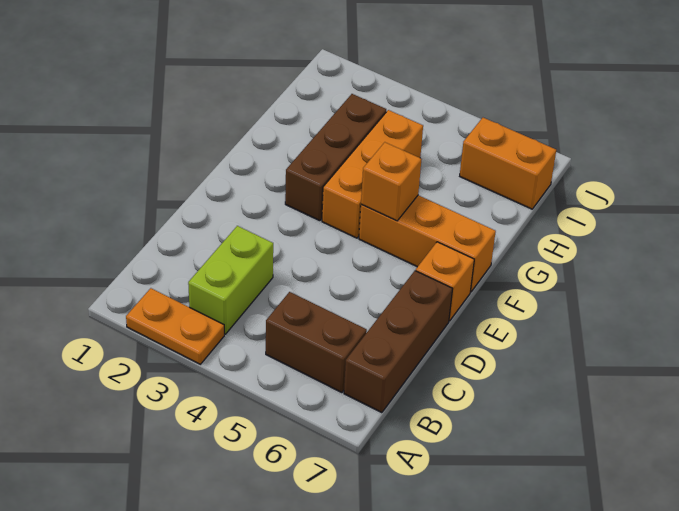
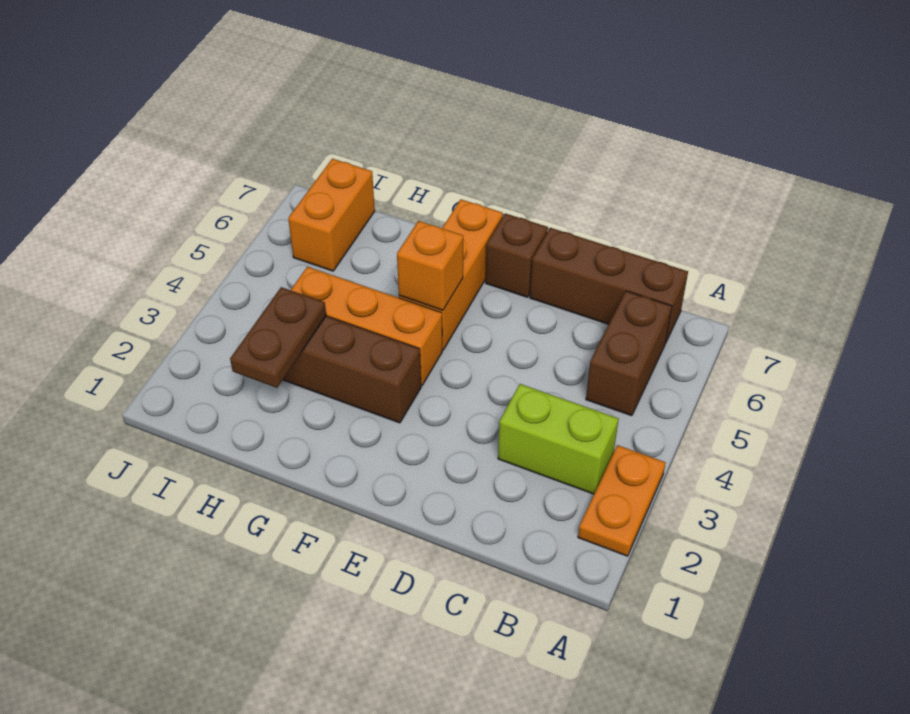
orange brick E7 level 1 -> brown brick E7 level 1
none -> brown plate H2:H3 level 2

